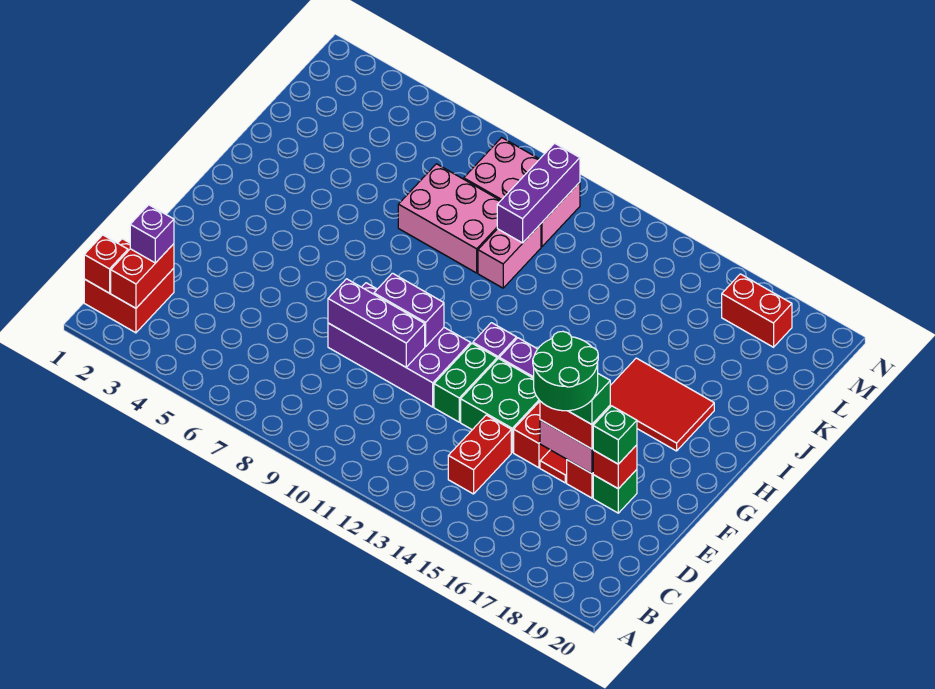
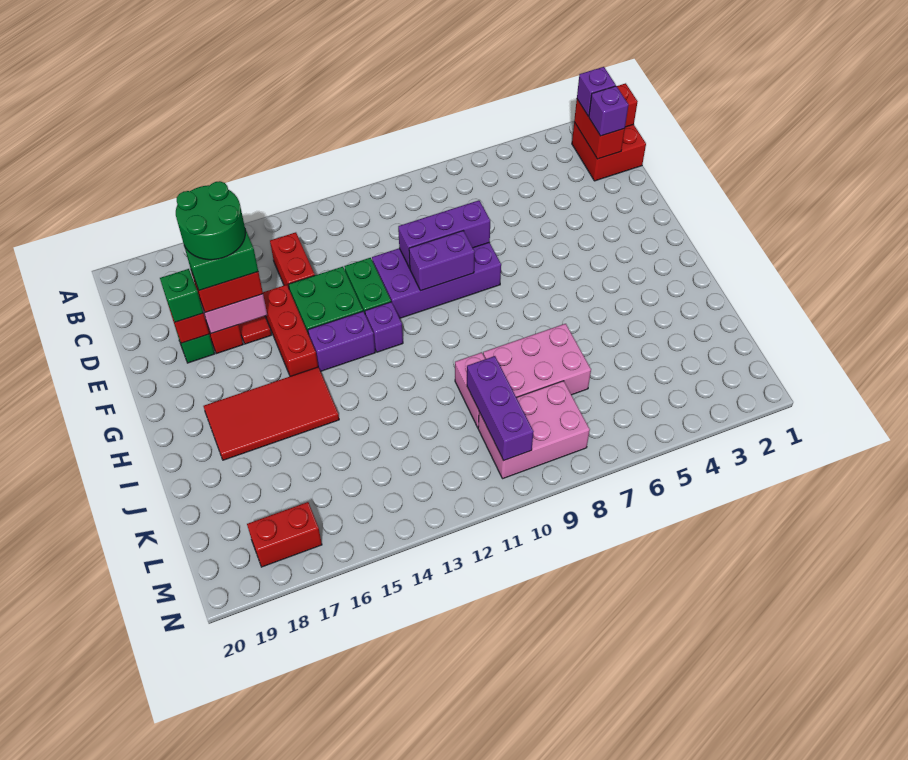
none -> purple brick B2 level 3
red tile H16:I18 level 1 -> red tile H15:I18 level 1

